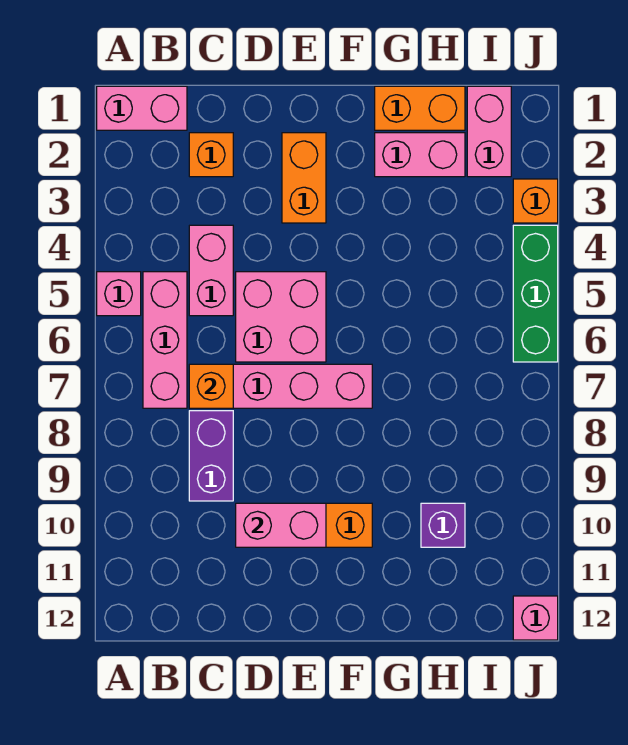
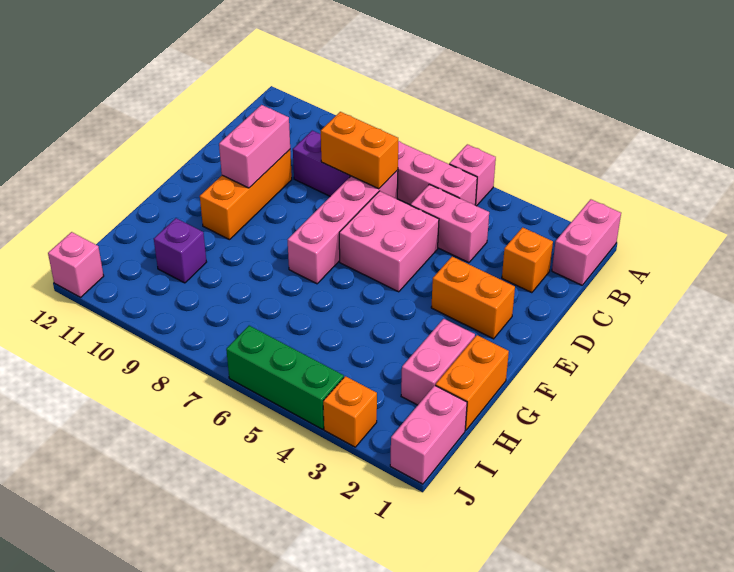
orange brick C7 level 2 -> orange brick C7:C8 level 2
pink brick I1:I2 level 1 -> pink brick I1:J1 level 1

